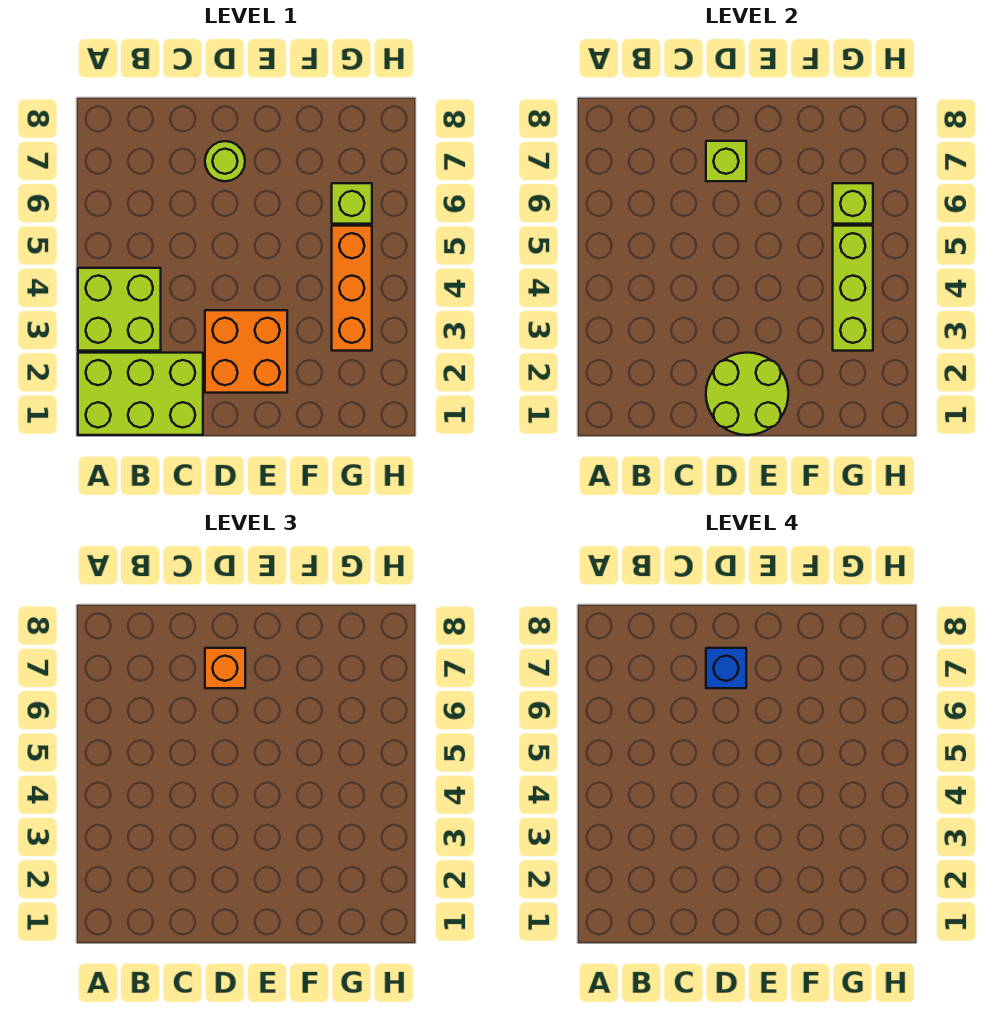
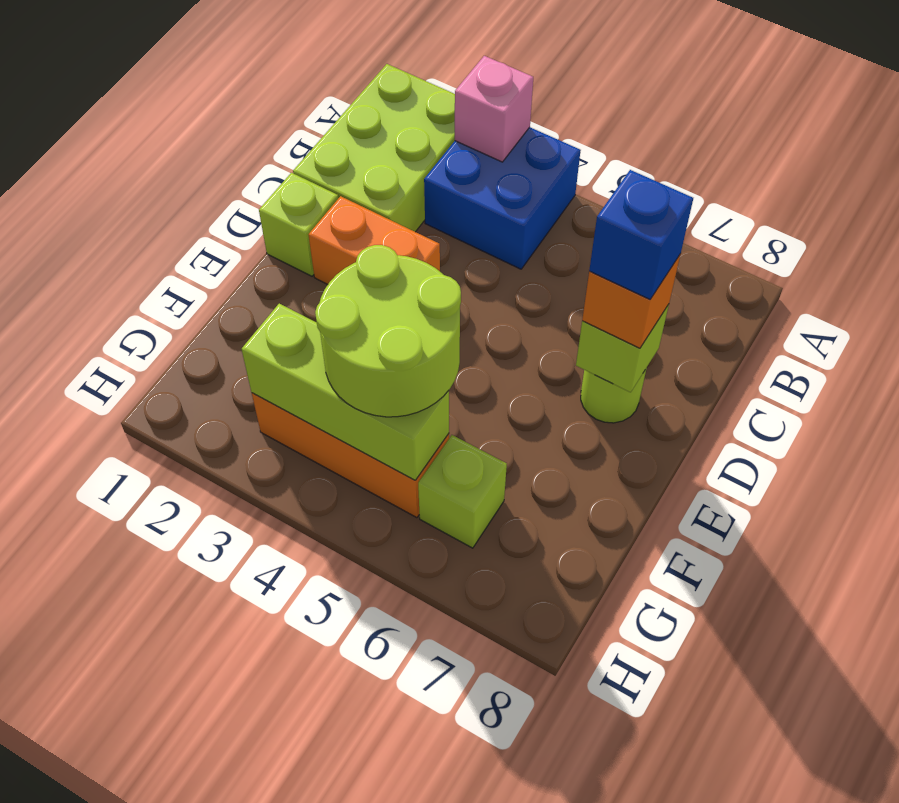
lime brick A3:B4 level 1 -> blue brick A3:B4 level 1
none -> pink brick A3 level 2
lime round brick D1:E2 level 2 -> lime round brick F4:G5 level 3
orange brick D2:E3 level 1 -> orange brick D2:D3 level 1
lime brick G6 level 2 -> lime brick D1 level 1

